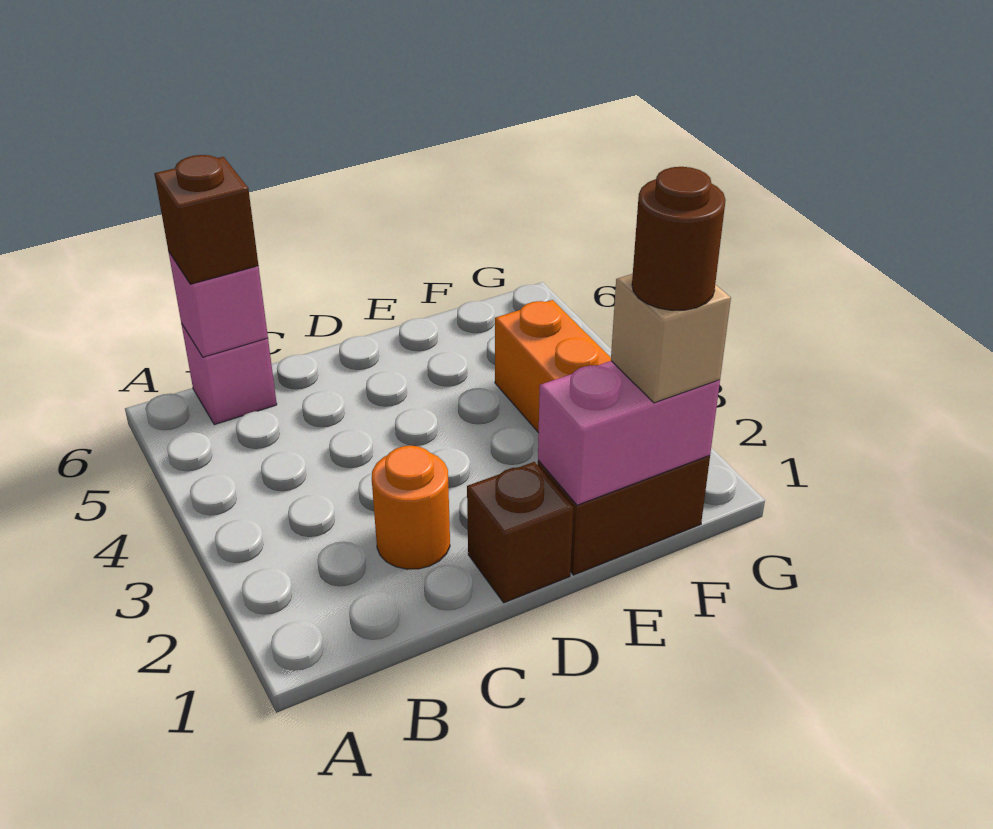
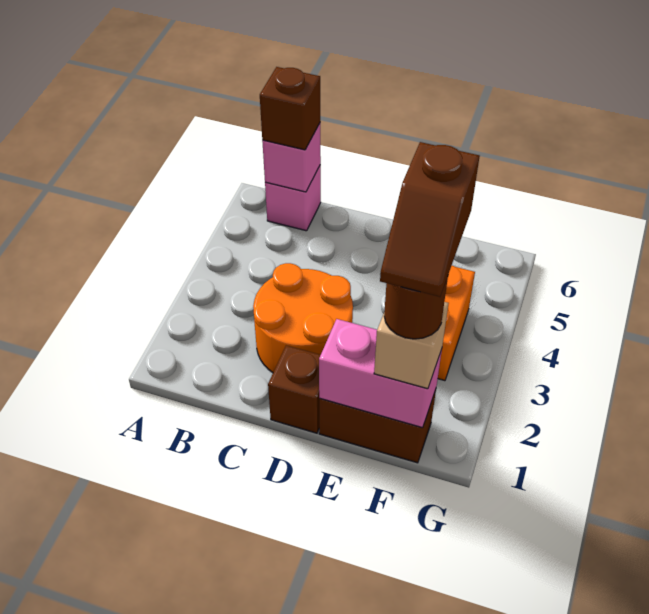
orange round brick C2 level 1 -> orange round brick C2:D3 level 1
none -> brown slope F1:F2 level 5 top 2

